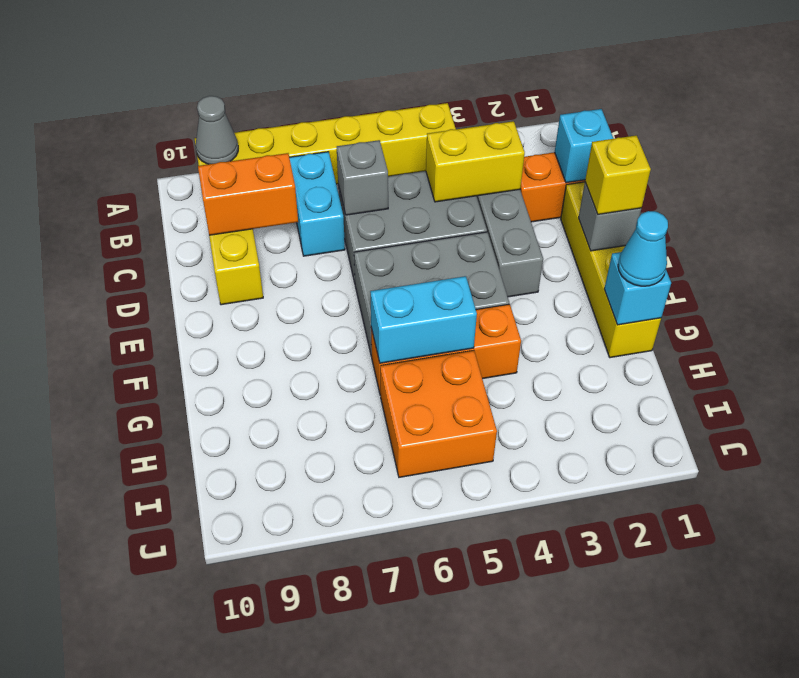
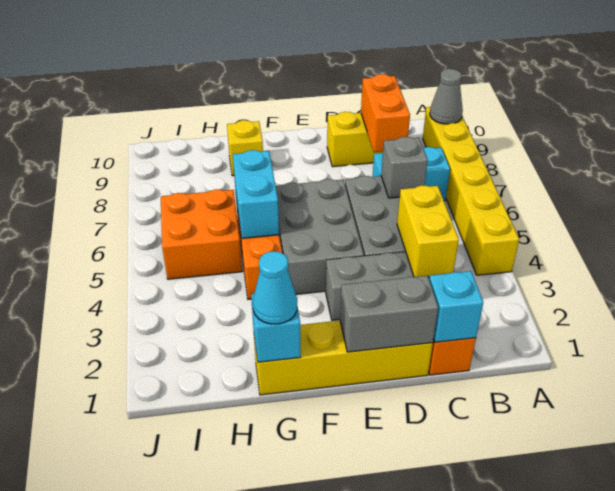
grey brick E1 level 2 -> grey brick D1:E1 level 2
yellow brick E1 level 3 -> yellow brick G9 level 1

